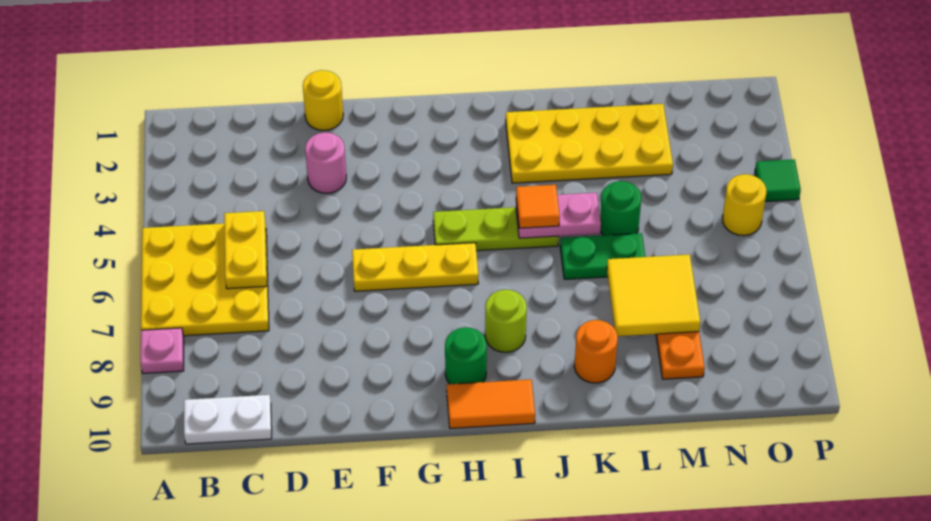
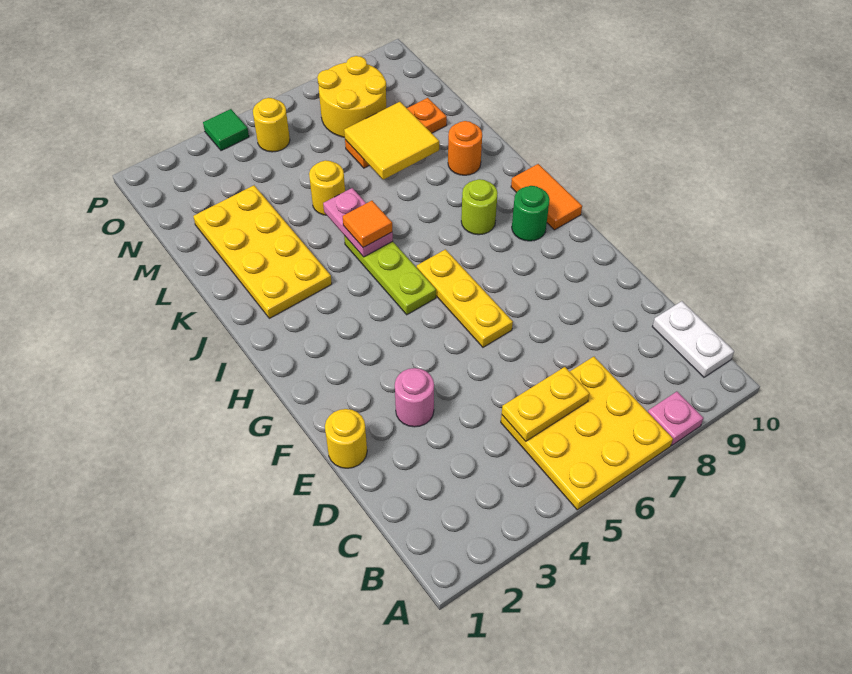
green plate K6:L6 level 1 -> none
green round brick L5 level 1 -> yellow round brick L5 level 1
none -> yellow round brick N7:O8 level 1

